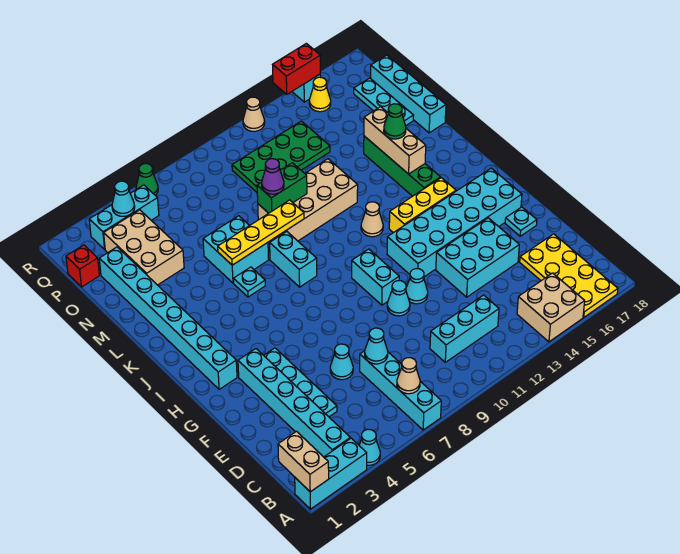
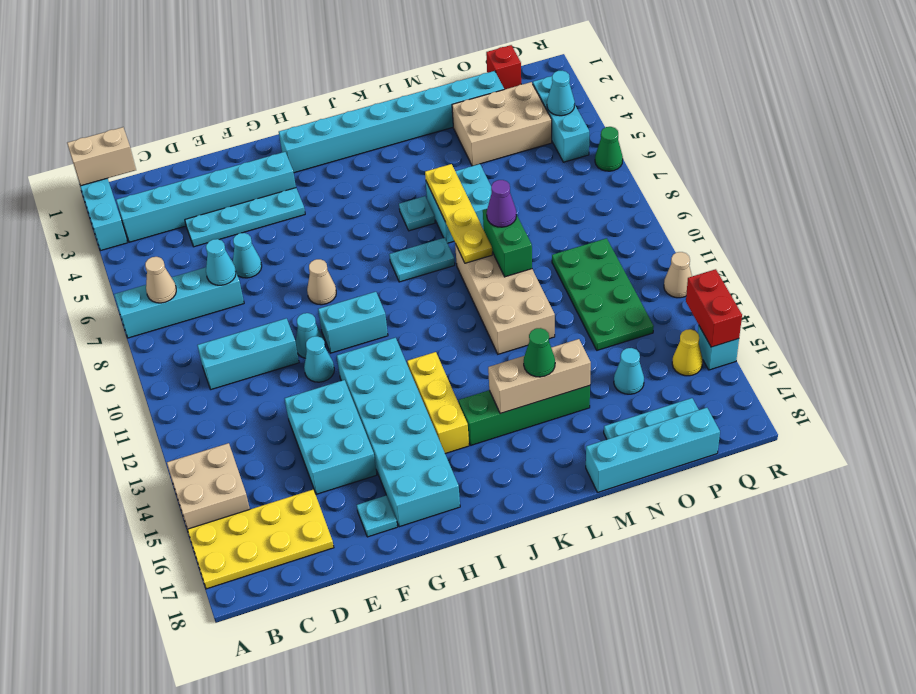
cyan cone A4 level 1 -> cyan cone O15 level 1
cyan brick C10:C12 level 1 -> cyan brick C10:E10 level 1
cyan brick J8:K8 level 1 -> cyan plate J8:K8 level 1
tan cone J12 level 1 -> tan cone G8 level 1

